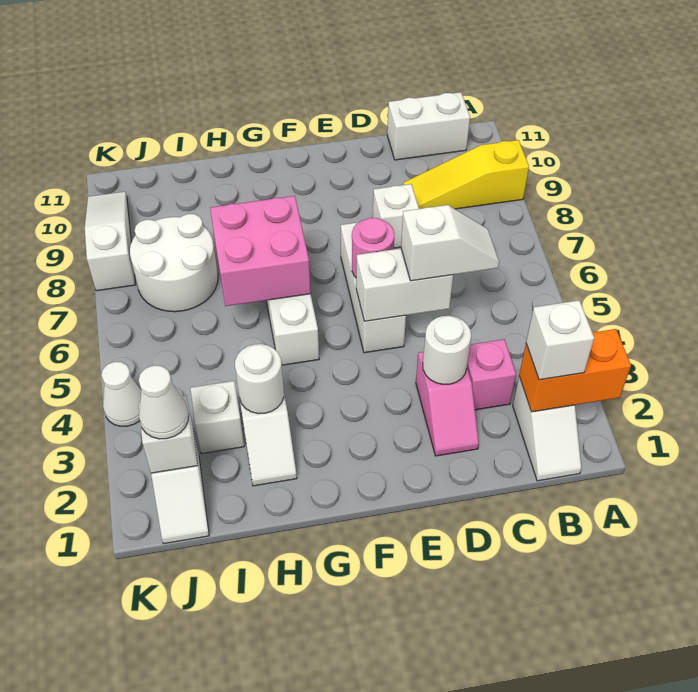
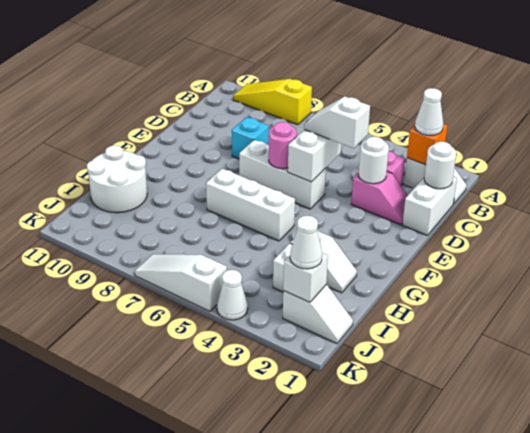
orange brick A2:B2 level 2 -> orange brick B2 level 2
yellow slope A9:C9 level 1 top A -> yellow slope A8:A10 level 1 top 8
white brick B2 level 3 -> white cone B2 level 3
white brick B11:C11 level 1 -> white brick C1:D1 level 1
white slope C5:D5 level 3 top D -> white slope D4:D5 level 3 top 4
white brick D8 level 1 -> cyan brick D8 level 1
pink brick G6:H7 level 2 -> none
white round brick H3 level 2 -> white round brick C1 level 2
white round brick I7:J8 level 1 -> white round brick H10:I11 level 1
white slope K8:K10 level 1 top 8 -> white slope K5:K7 level 1 top 5

